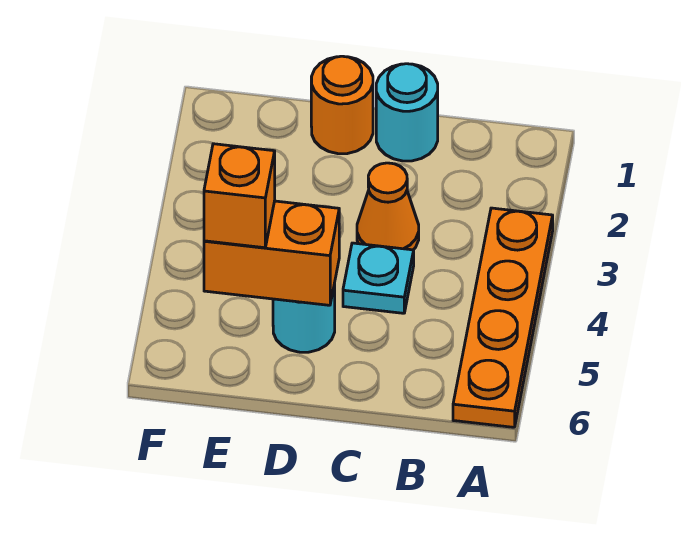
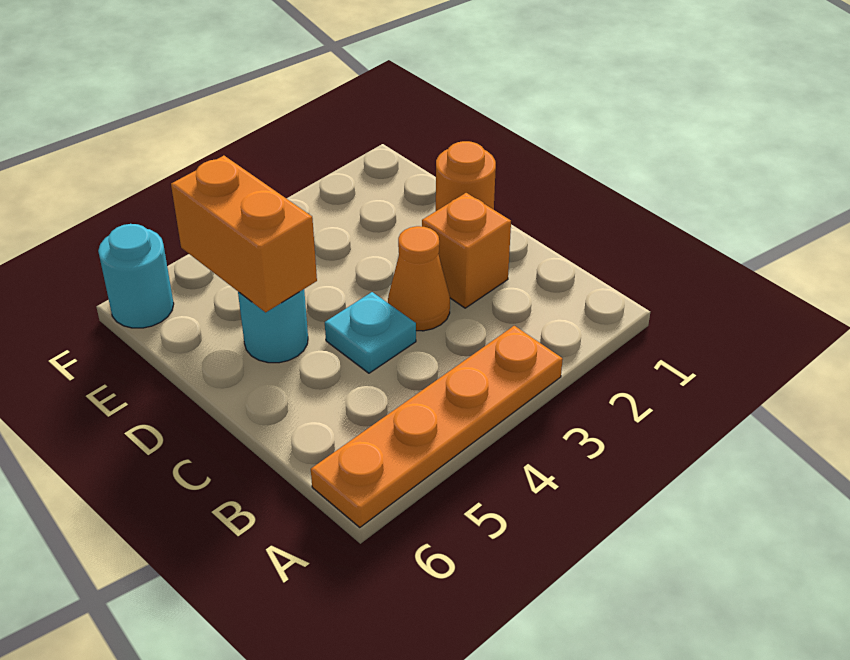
cyan round brick C1 level 1 -> cyan round brick F6 level 1
orange brick E5 level 3 -> orange brick C2 level 1

